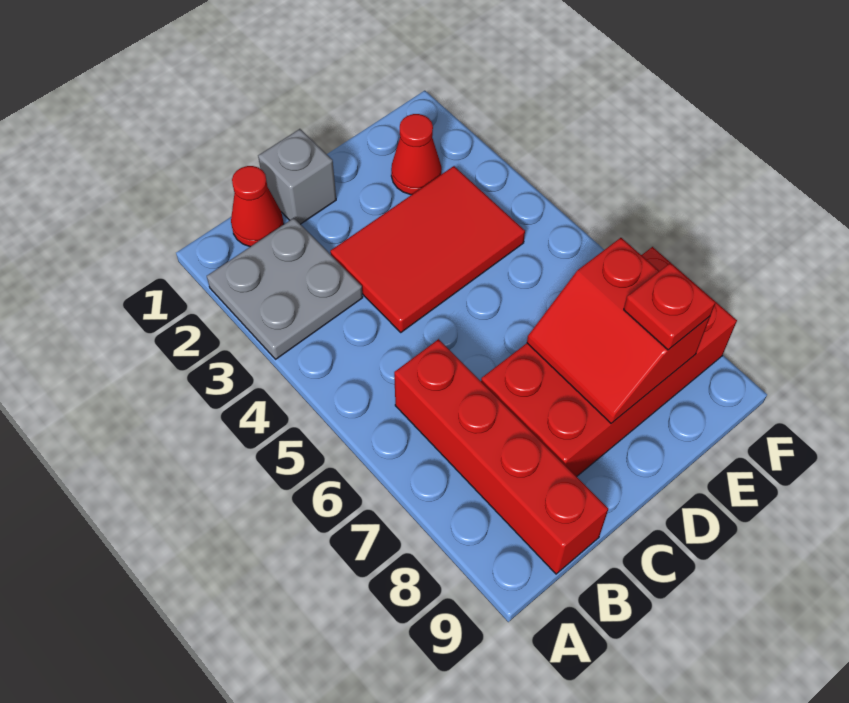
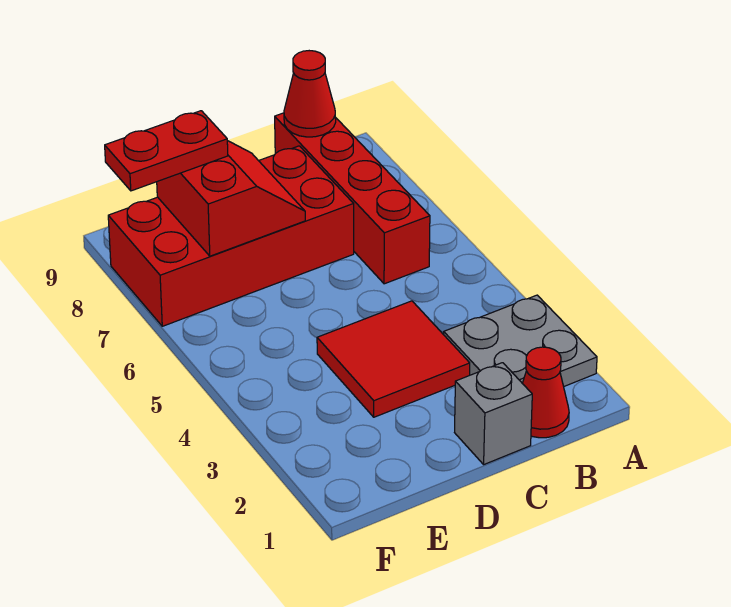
red tile C3:E4 level 1 -> red tile C3:D4 level 1
red cone E2 level 1 -> red cone B9 level 2
red plate E8 level 3 -> red plate E8:F8 level 3

